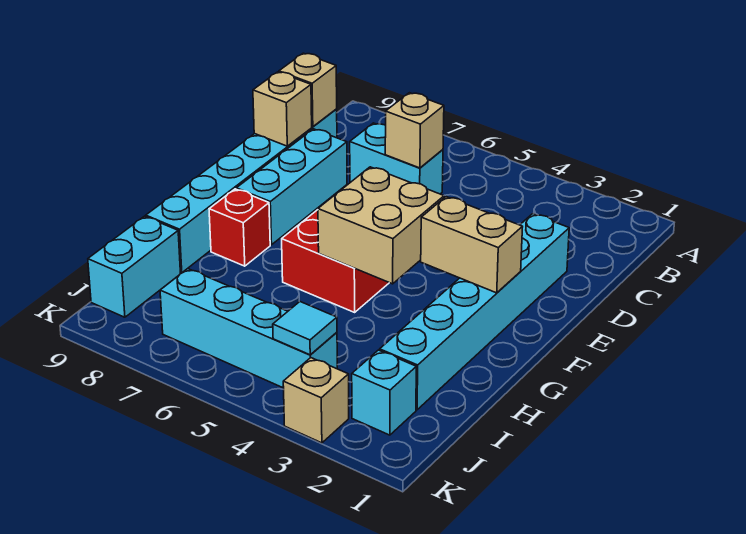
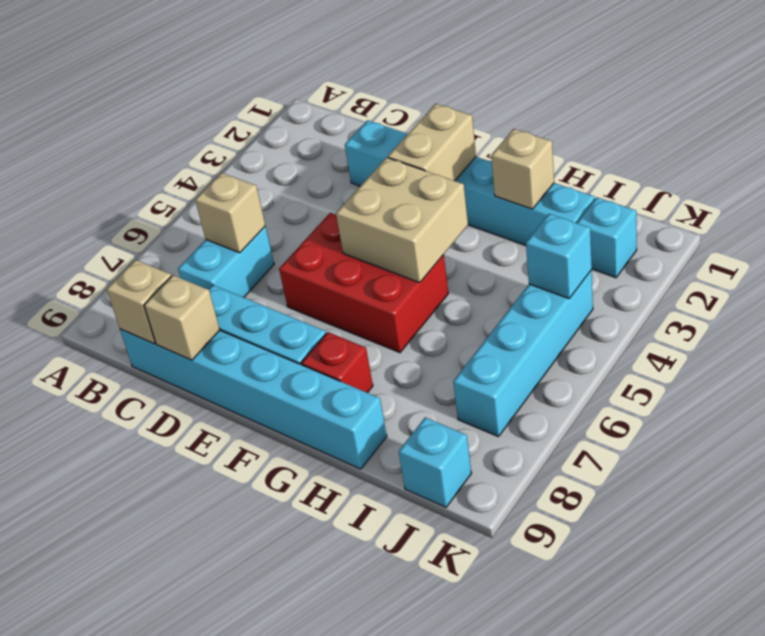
cyan brick I9:J9 level 1 -> cyan brick J9 level 1
cyan tile J4 level 2 -> cyan brick J4 level 2
tan brick K3 level 1 -> tan brick H2 level 2

